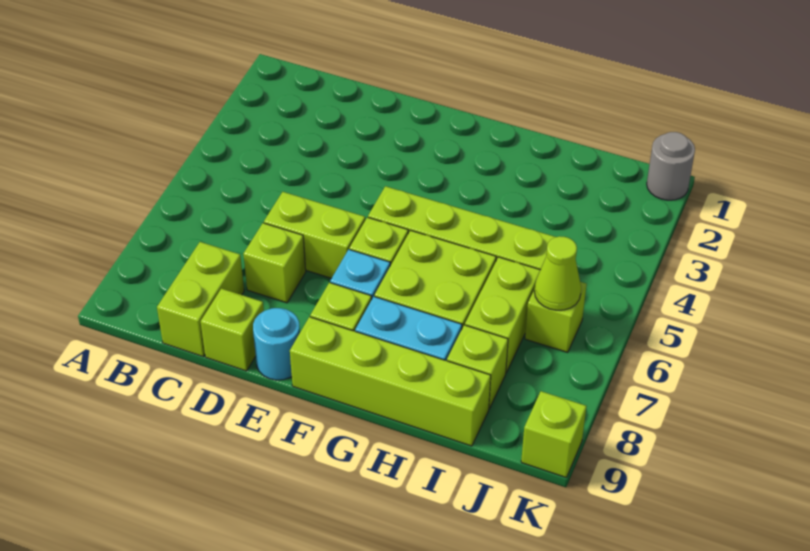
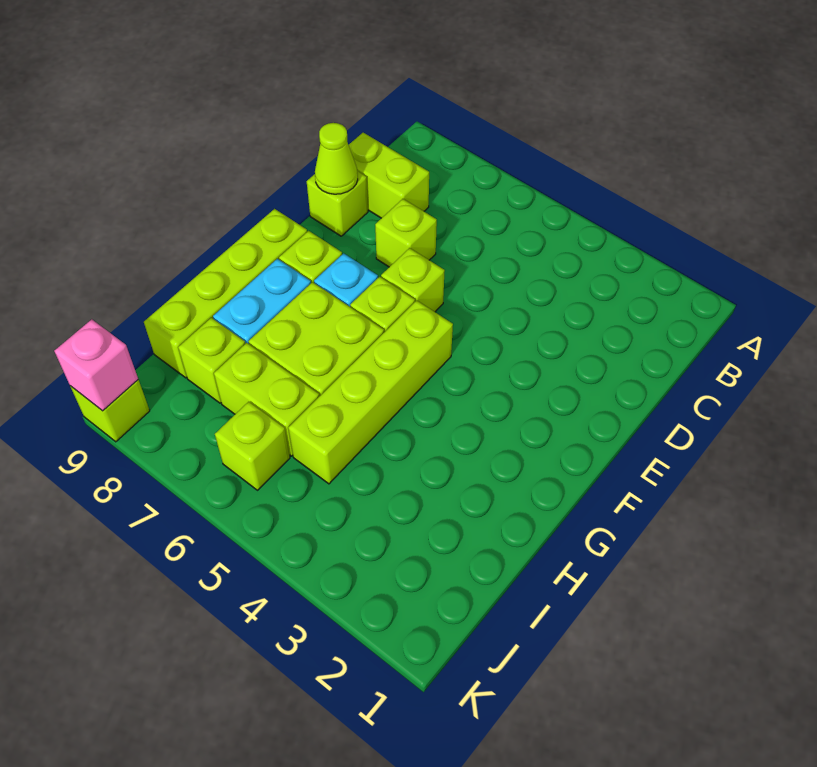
lime brick D6:E6 level 1 -> lime brick E6 level 1
cyan round brick E9 level 1 -> none
lime cone J6 level 2 -> lime cone D9 level 2
grey round brick K1 level 1 -> none
none -> pink brick K9 level 2

